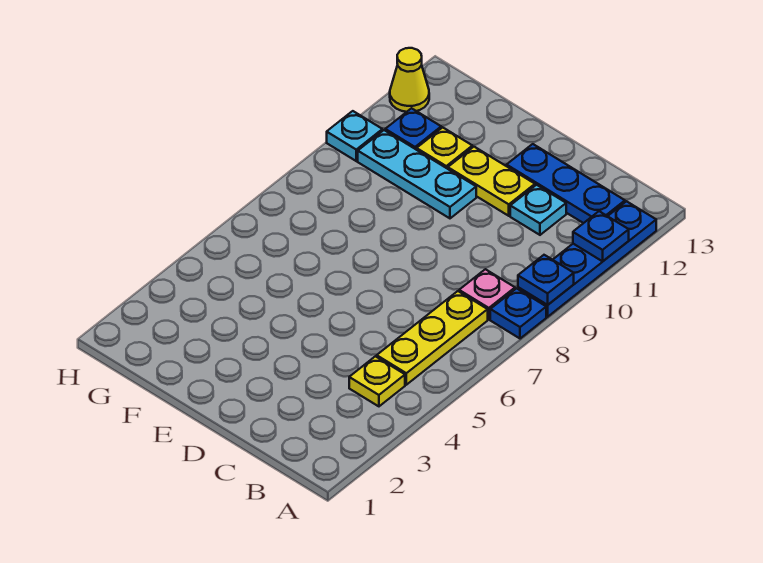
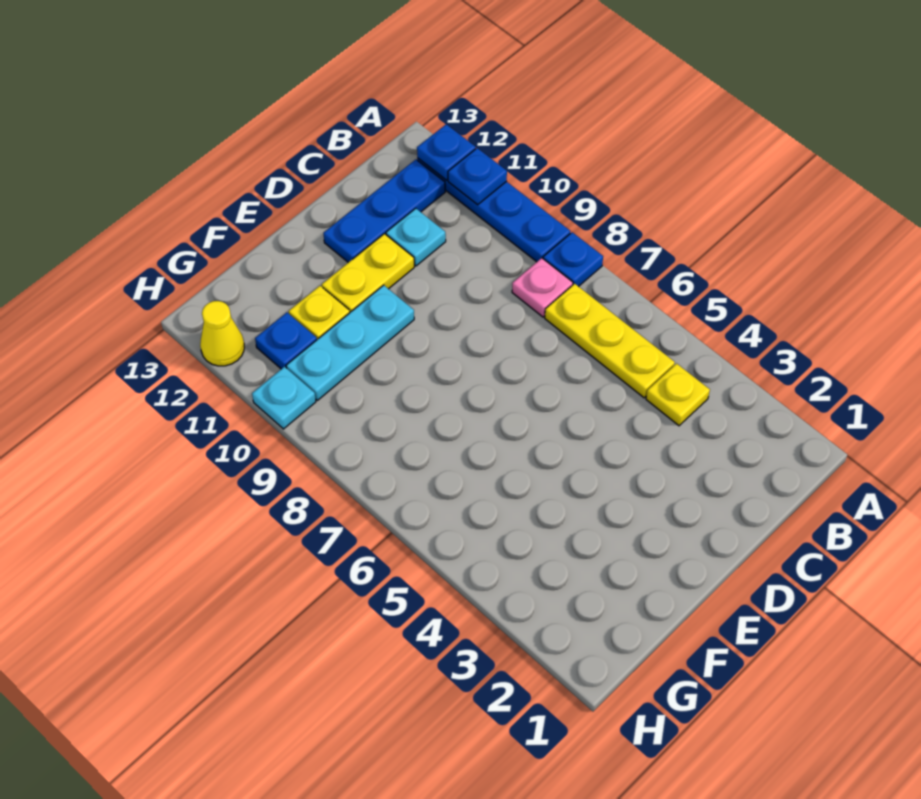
blue plate A9 level 2 -> blue plate A12 level 2

